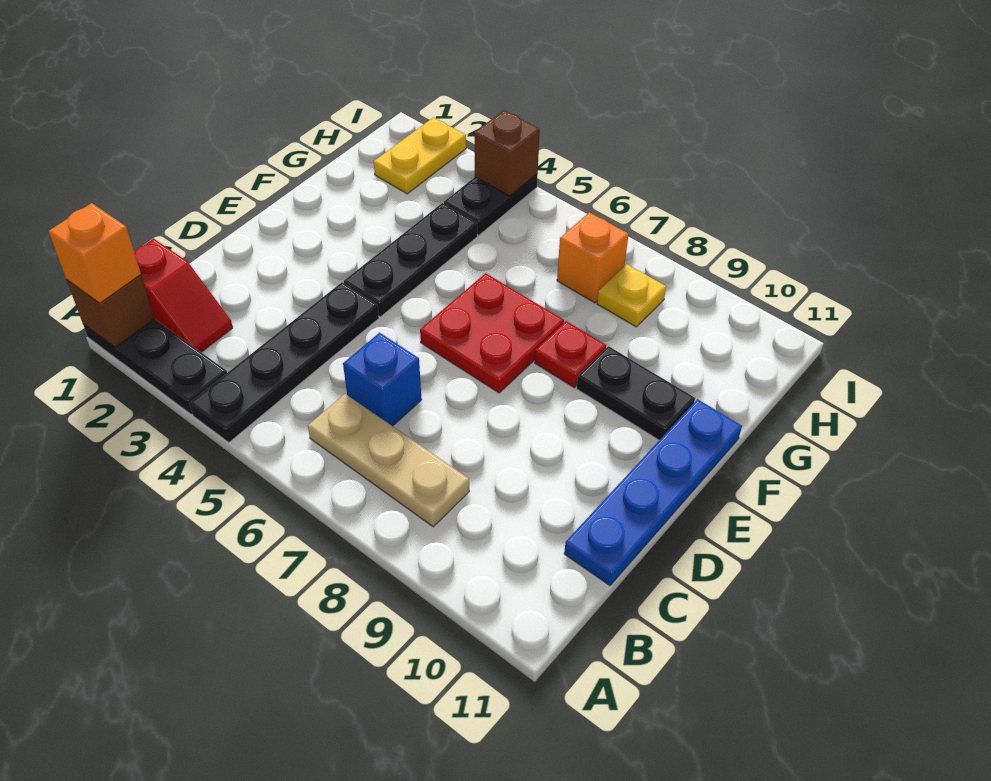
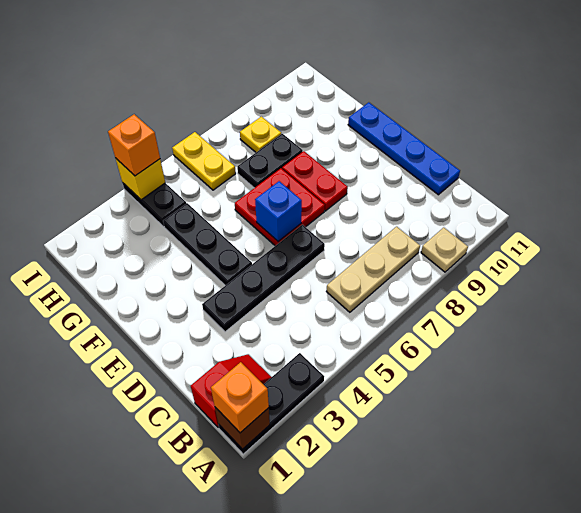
black plate A4:D4 level 1 -> black plate D3:D6 level 1
none -> tan plate A9 level 1
blue brick C6 level 1 -> blue brick E6 level 2
red plate F8 level 1 -> red plate E8:F8 level 1
black plate F9:F10 level 1 -> black plate G7:G8 level 1
yellow plate H2:I2 level 1 -> yellow plate H6:I6 level 1
orange brick H7 level 1 -> orange brick I4 level 3
brown brick I4 level 2 -> yellow brick I4 level 2

